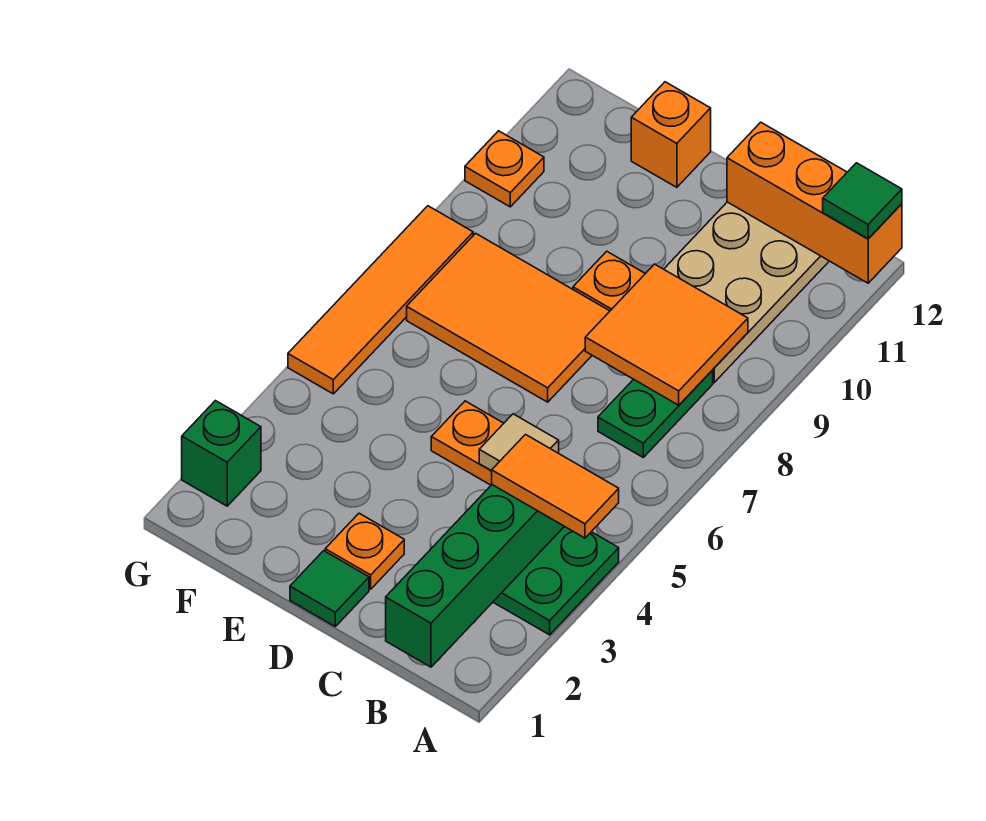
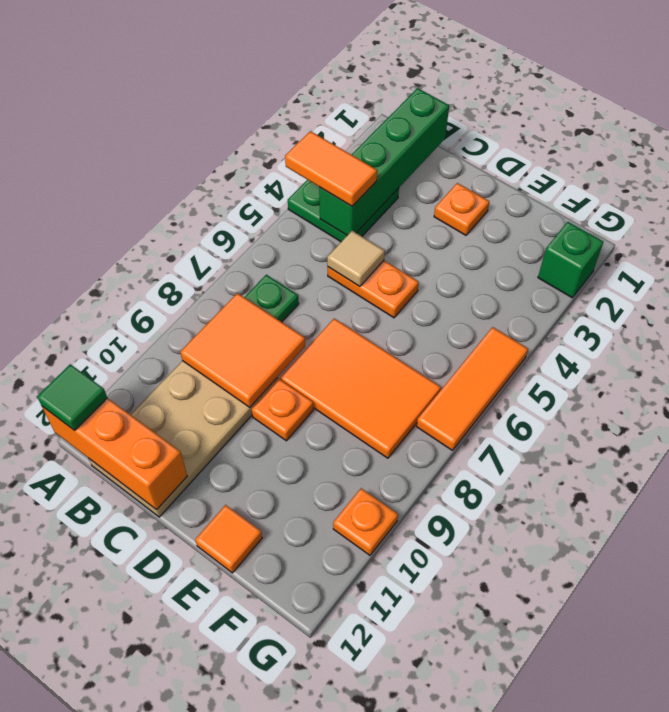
green tile D1 level 1 -> none
orange brick E12 level 1 -> orange tile E12 level 1
orange tile G5:G8 level 1 -> orange tile G5:G7 level 1

